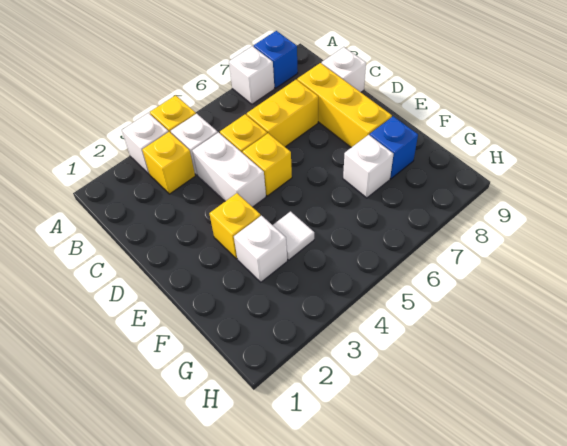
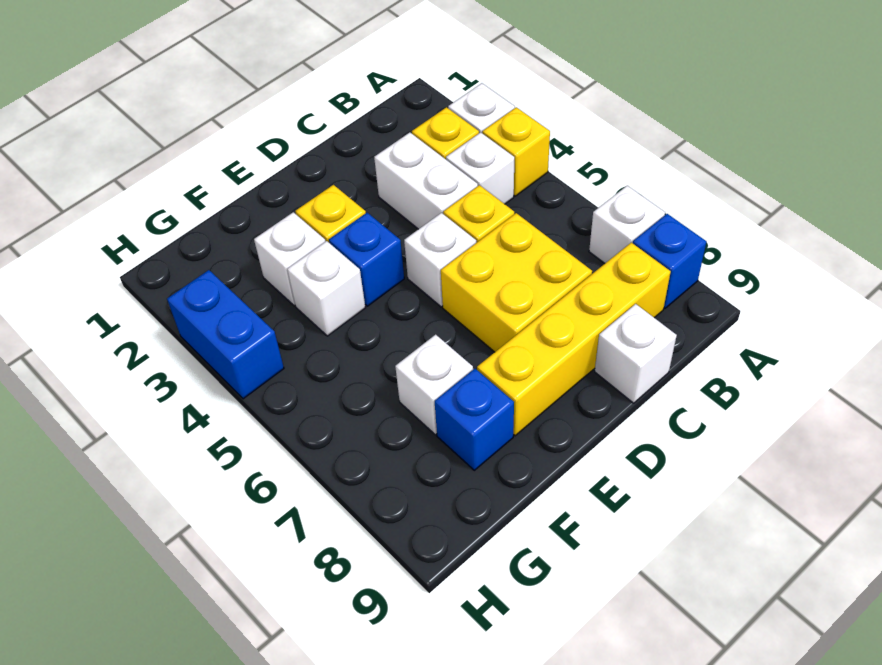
white brick C4:D4 level 1 -> white brick C3:C4 level 1
yellow brick C6:C7 level 1 -> yellow brick C6:D7 level 1
yellow brick C8:E8 level 1 -> yellow brick B8:E8 level 1
yellow brick D5 level 1 -> white brick D5 level 1
none -> blue brick E4 level 1
white tile F4 level 1 -> white brick F4 level 1
none -> blue brick H3:H4 level 1

